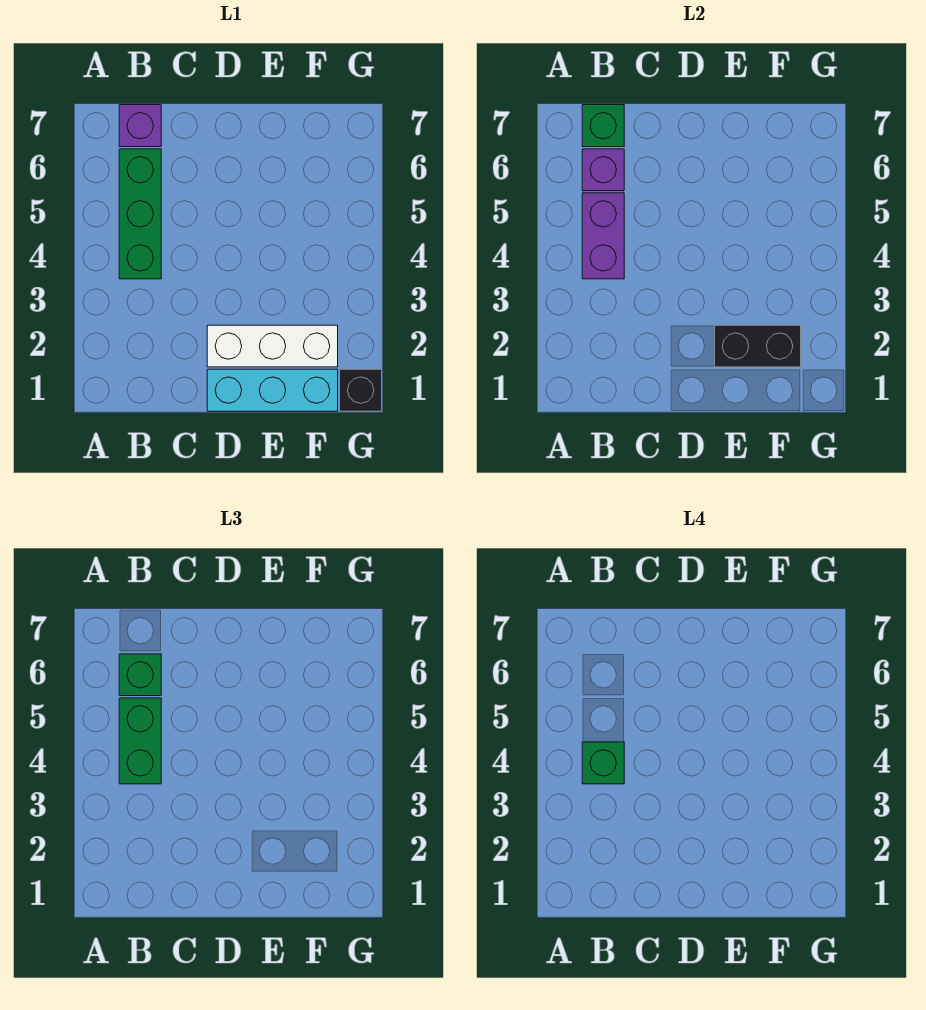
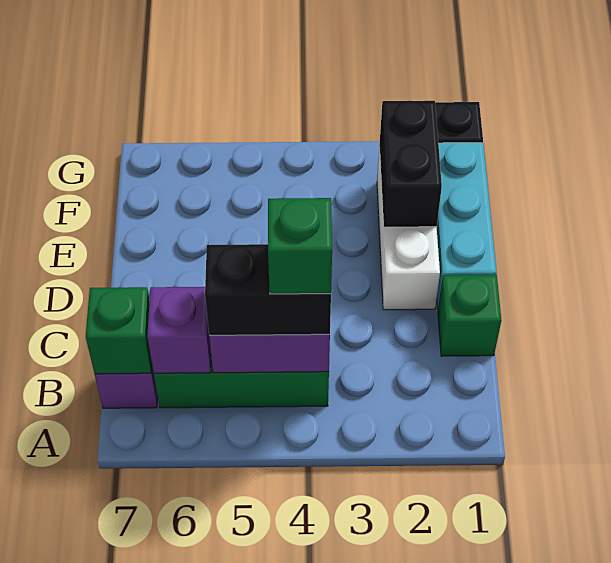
green brick B4:B5 level 3 -> black brick B4:B5 level 3
green brick B6 level 3 -> green brick C1 level 1

